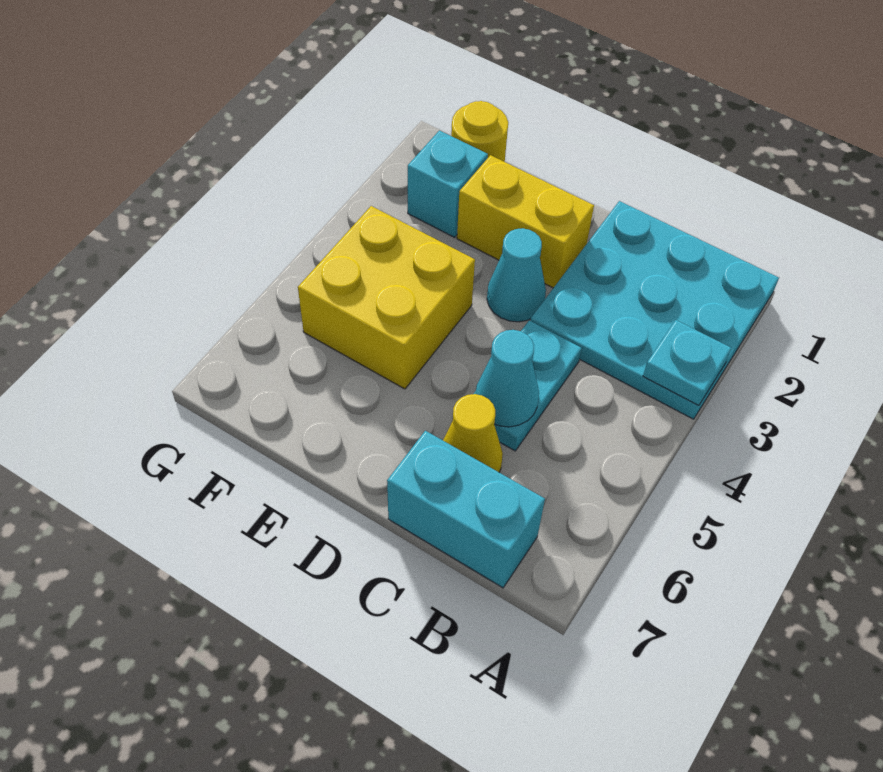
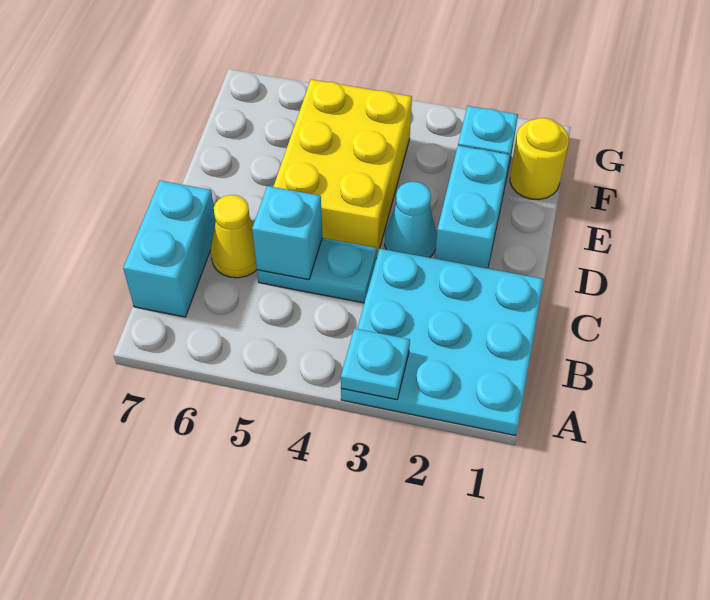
cyan cone C5 level 2 -> cyan brick C5 level 2
yellow brick D2:E2 level 1 -> cyan brick D2:E2 level 1
yellow brick E4:F5 level 1 -> yellow brick D4:F5 level 1

